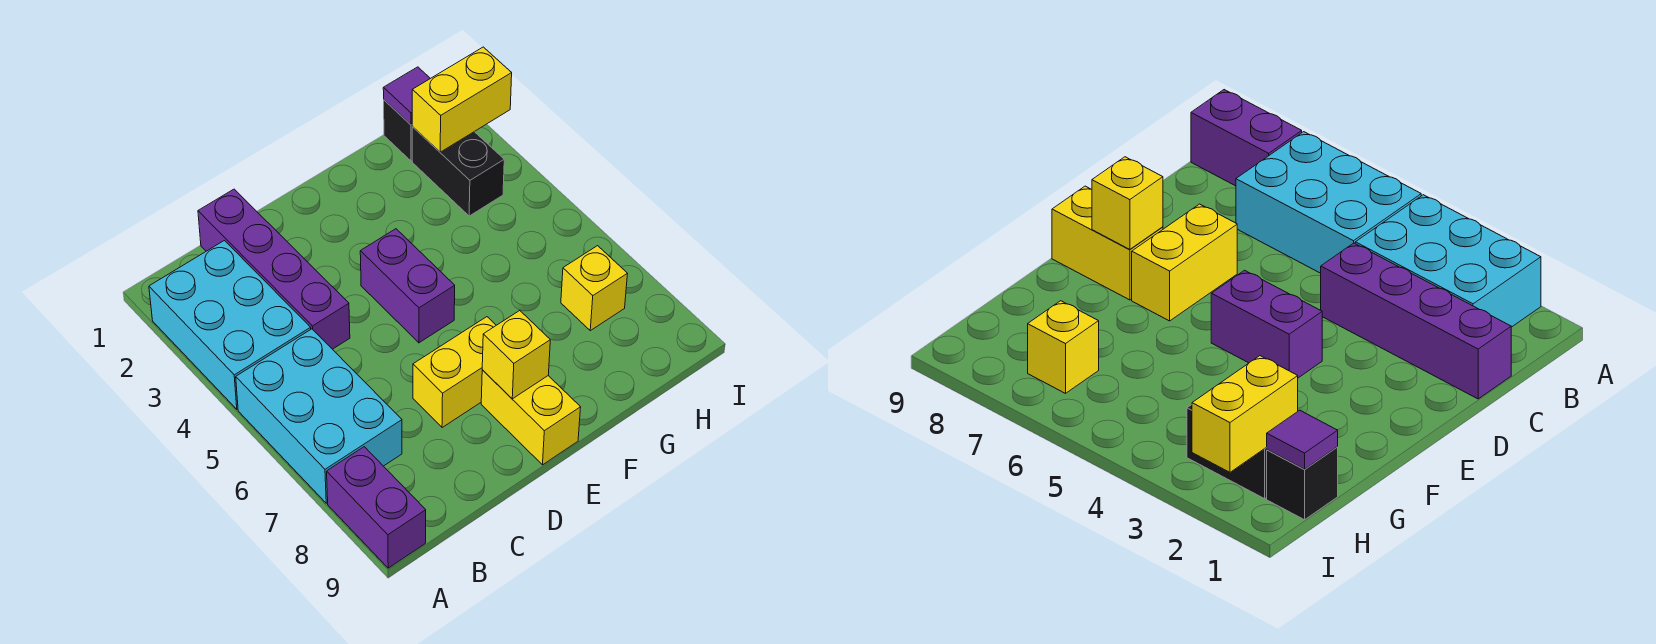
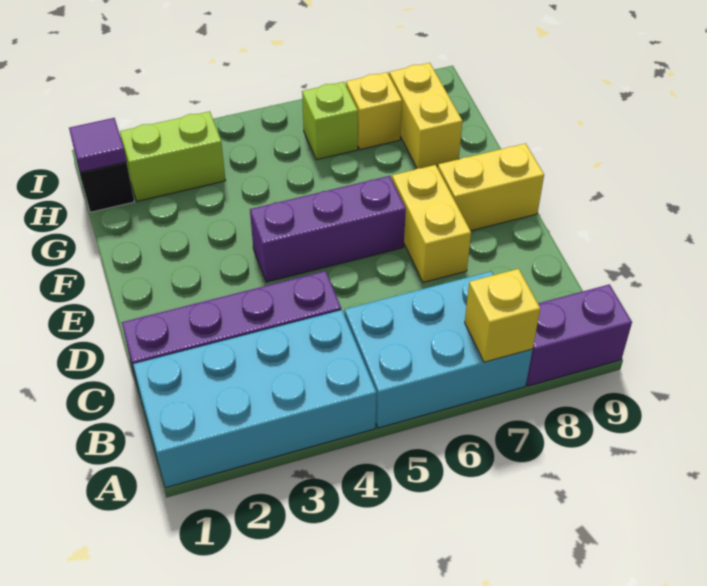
cyan brick A2:B4 level 1 -> cyan brick A1:B4 level 1
purple brick E4:E5 level 1 -> purple brick E4:E6 level 1
yellow brick E8 level 2 -> yellow brick A7 level 2
black brick H2:H3 level 1 -> lime brick H2:H3 level 1
yellow brick H2:I2 level 2 -> yellow brick G8:H8 level 1
none -> lime brick H6 level 1

